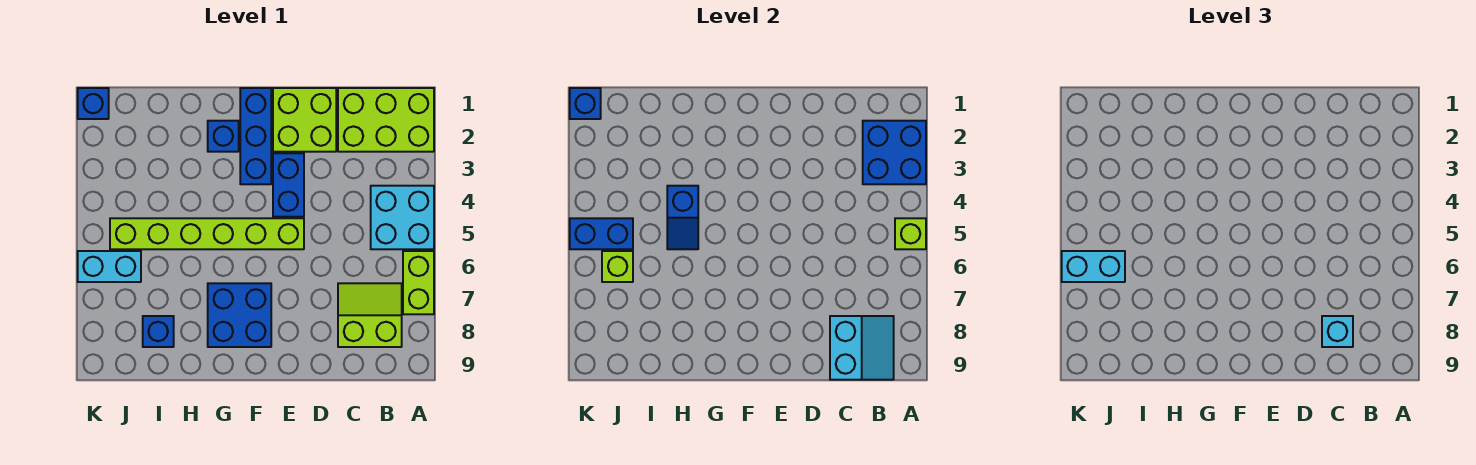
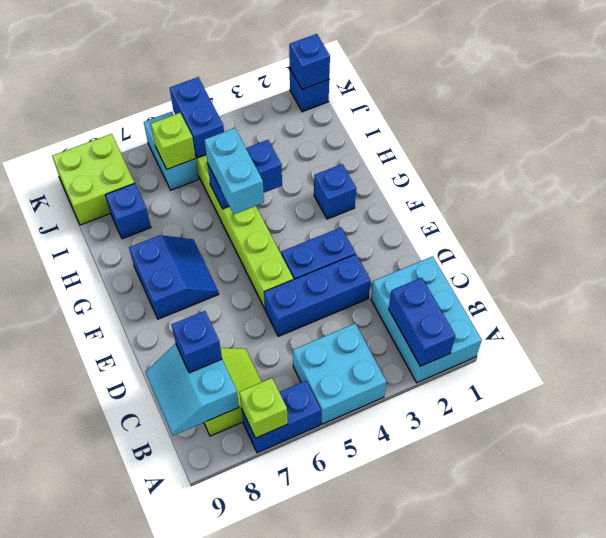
lime brick A1:C2 level 1 -> cyan brick A1:C2 level 1
blue brick A2:B3 level 2 -> blue brick A2:B2 level 2
lime brick A5 level 2 -> lime brick A7 level 2
lime brick A6:A7 level 1 -> blue brick A6:A7 level 1
cyan slope B8:C9 level 2 top C -> cyan slope B8:C9 level 2 top 8
cyan brick C8 level 3 -> blue brick C8 level 3
lime brick D1:E2 level 1 -> lime brick J8:K9 level 1
blue brick F1:F3 level 1 -> blue brick D3:D5 level 1
blue brick F7:G8 level 1 -> blue slope F7:G8 level 1 top 8
blue slope H4:H5 level 2 top 4 -> blue brick H4:H5 level 2
cyan brick J6:K6 level 3 -> cyan brick G5:H5 level 3

